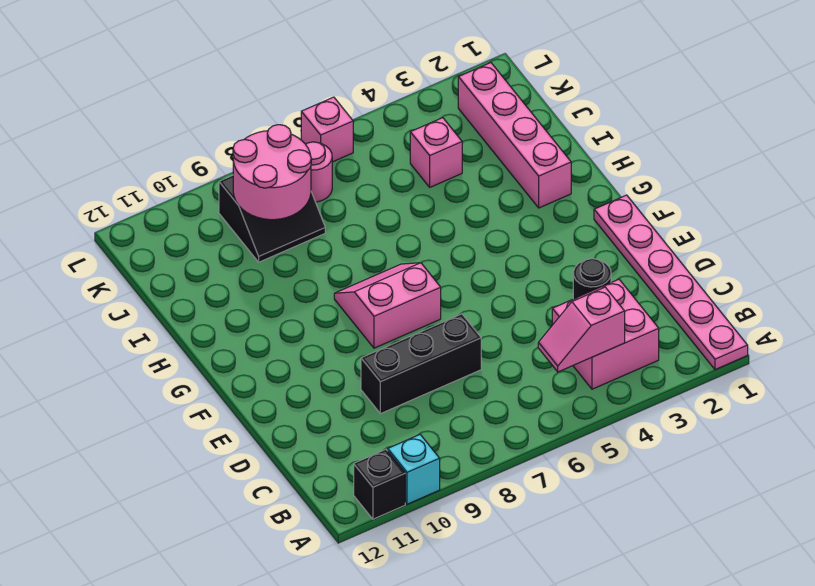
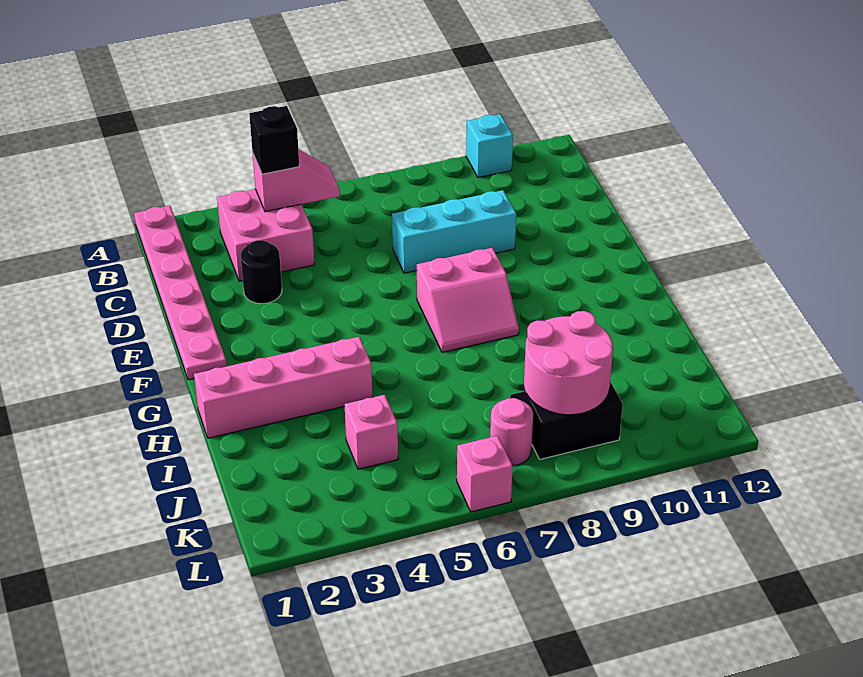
black brick A11 level 1 -> black brick B4 level 3
black brick D7:D9 level 1 -> cyan brick D7:D9 level 1
pink brick H2:K2 level 1 -> pink brick H1:H4 level 1

